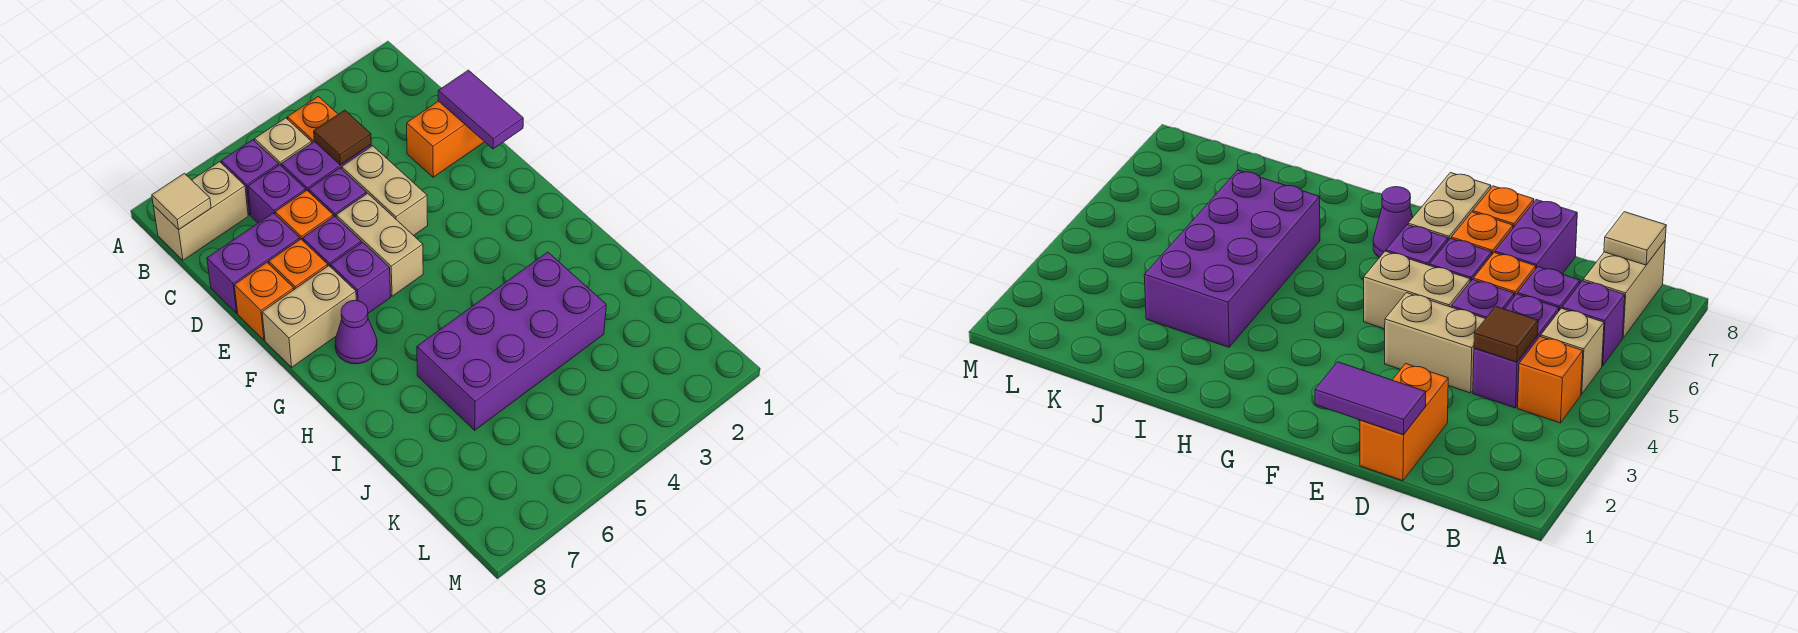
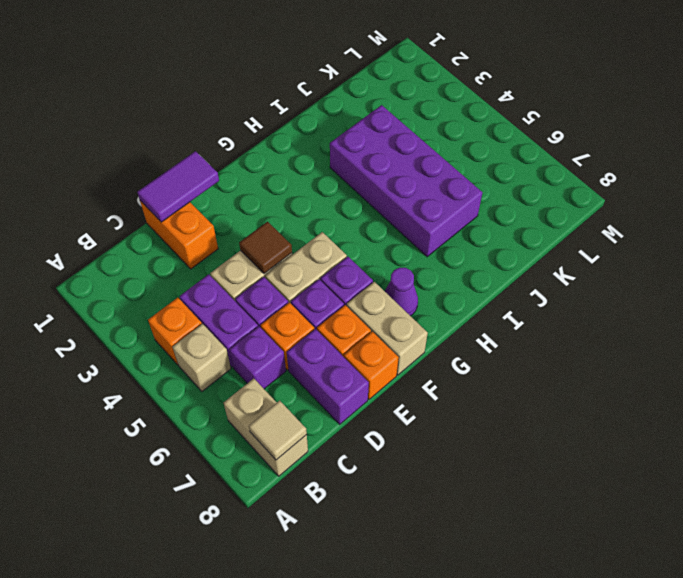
purple brick B6 level 1 -> none
brown tile C4 level 2 -> brown tile E4 level 2

